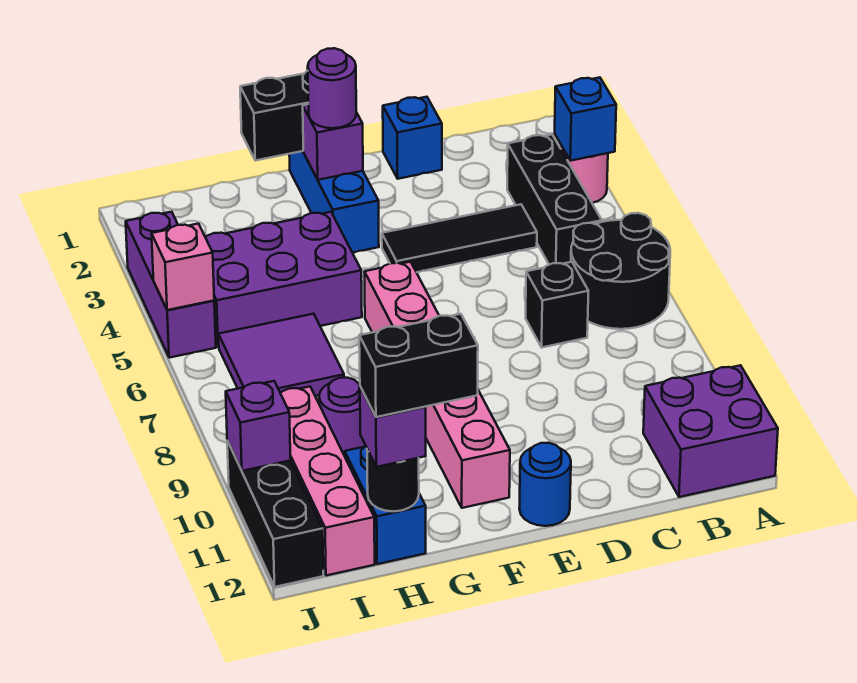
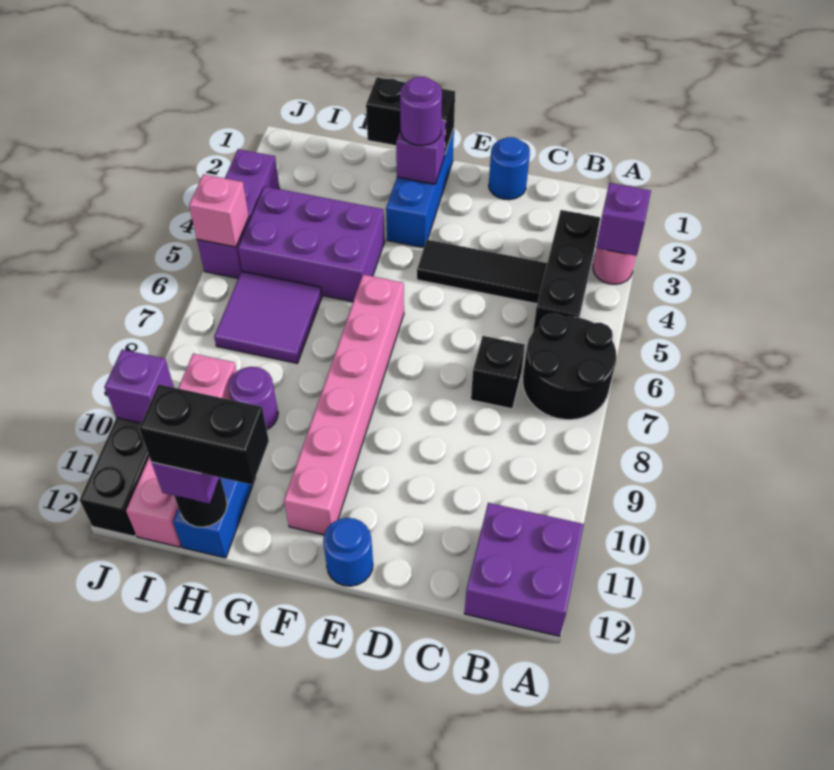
blue brick A3 level 2 -> purple brick A3 level 2
blue brick D1 level 1 -> blue round brick D1 level 1

